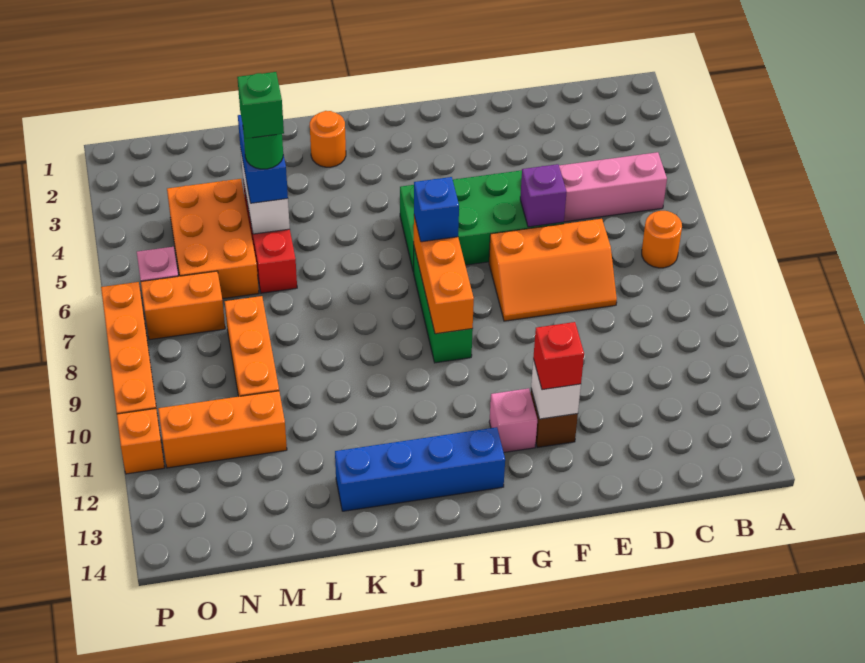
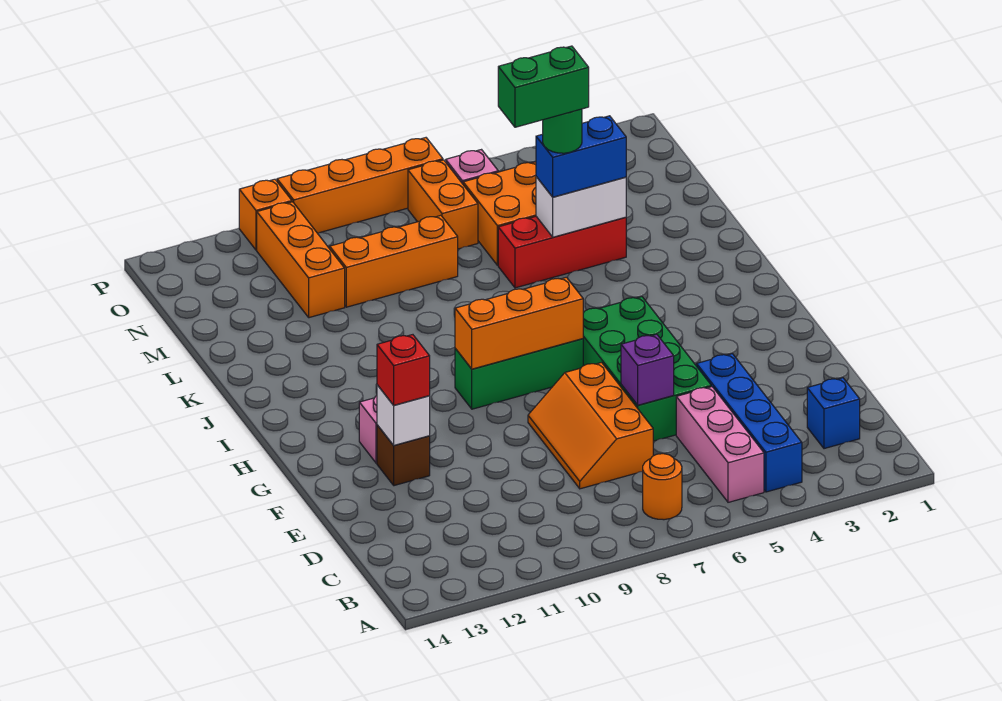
blue brick H7 level 3 -> blue brick C2 level 1
blue brick H13:K13 level 1 -> blue brick B4:E4 level 1
orange round brick J2 level 1 -> none
green brick L5 level 5 -> green brick L5:L6 level 5

